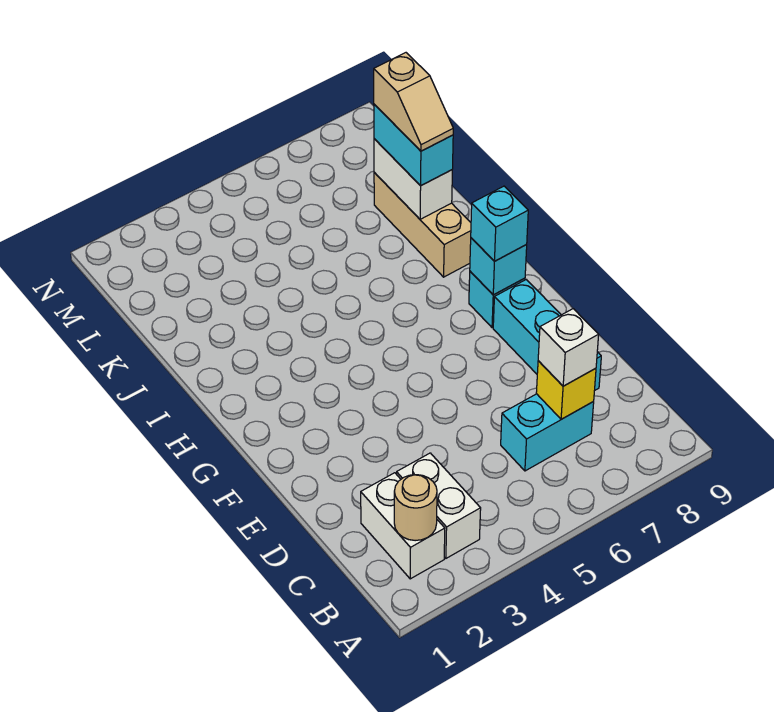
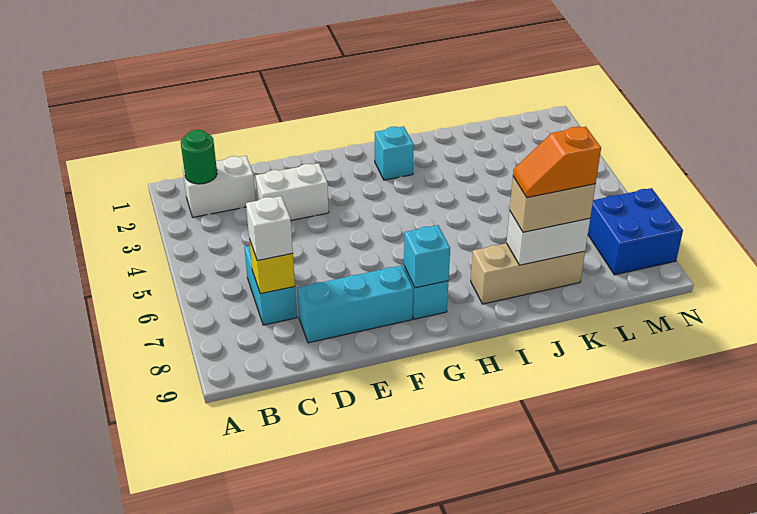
tan round brick B2 level 2 -> green round brick B2 level 2
white brick B3:C3 level 1 -> white brick D3:E3 level 1
cyan brick G8 level 3 -> cyan brick H2 level 1
cyan brick J8:K8 level 3 -> tan brick J8:K8 level 3
tan slope J8:K8 level 4 top K -> orange slope J8:K8 level 4 top K
none -> blue brick M7:N8 level 1

